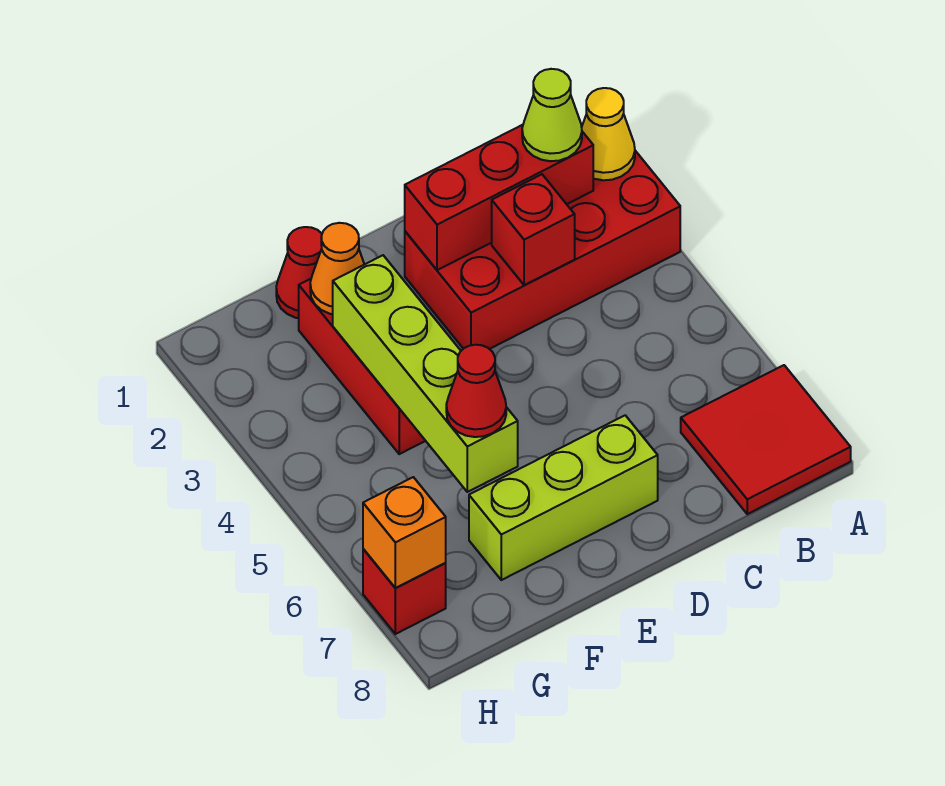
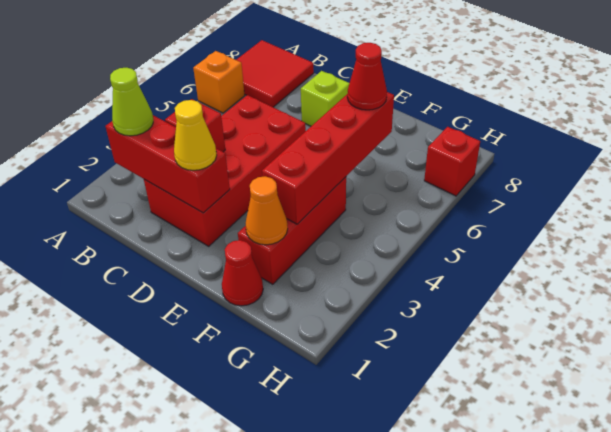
red brick A2:D3 level 1 -> red brick C2:D5 level 1
yellow cone A2 level 2 -> yellow cone D2 level 3
lime brick D7:F7 level 1 -> lime brick D7 level 1
lime brick F3:F6 level 2 -> red brick F3:F6 level 2
orange brick H7 level 2 -> orange brick A6 level 1

